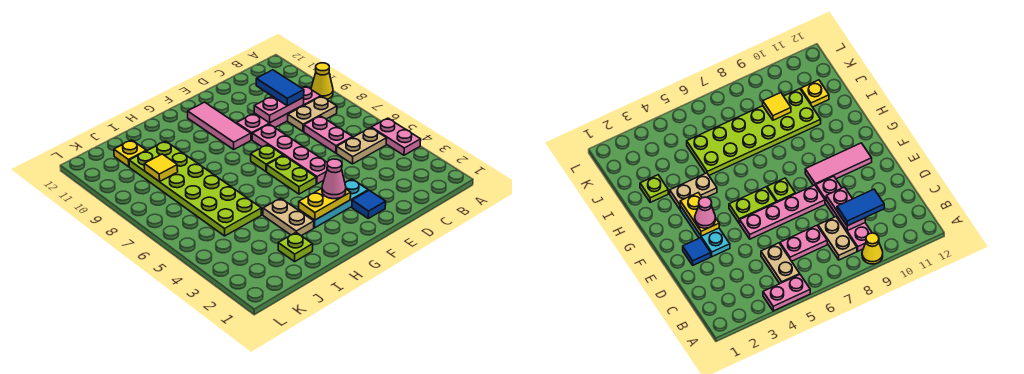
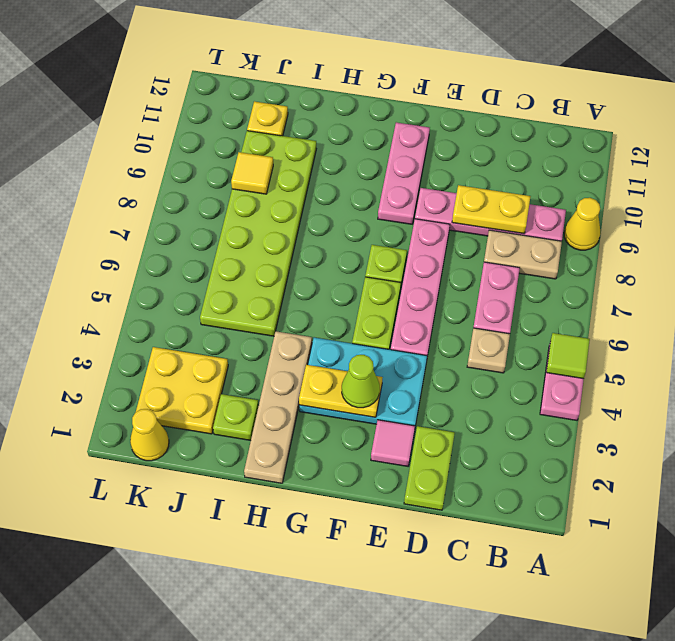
none -> lime tile A5 level 2
tan plate B5:C5 level 1 -> tan plate C5 level 1
pink plate C9:D9 level 2 -> yellow plate C9:D9 level 2
blue tile C9:C10 level 3 -> none
none -> lime plate D1:D2 level 1
blue tile E2 level 1 -> pink tile E2 level 1
cyan plate E3:G3 level 1 -> cyan plate E3:G4 level 1
pink cone F3 level 3 -> lime cone F3 level 3
pink tile F9:F11 level 1 -> pink plate F9:F11 level 1
tan plate H3:H4 level 1 -> tan plate H1:H4 level 1
none -> yellow plate J2:K3 level 1
none -> yellow cone K1 level 1

